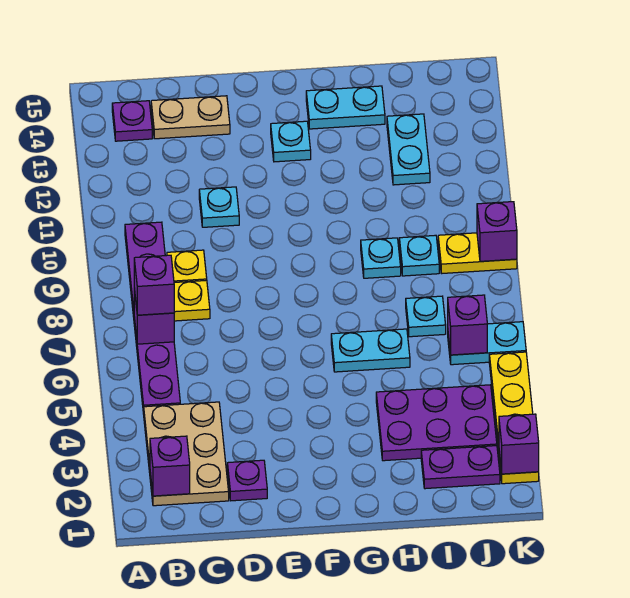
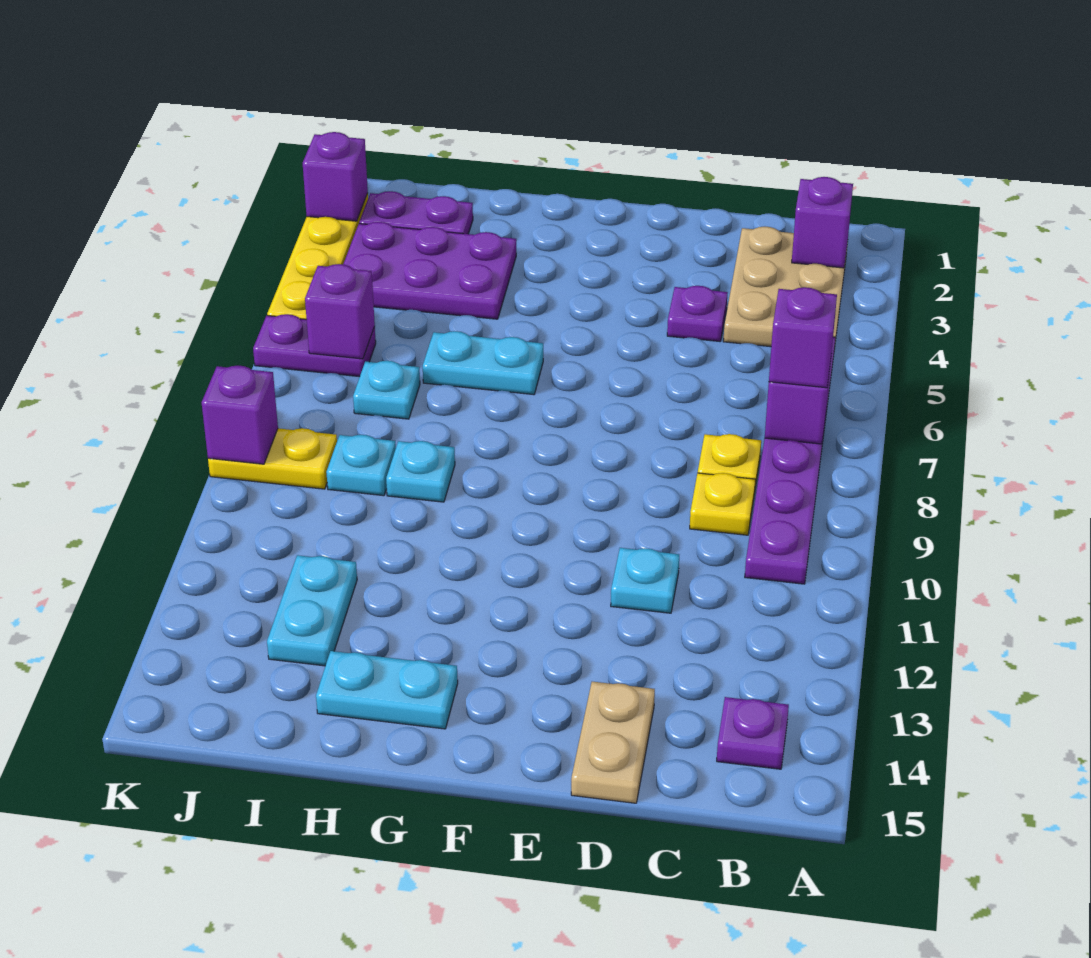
tan plate C14:D14 level 1 -> tan plate D14:D15 level 1
purple plate D2 level 1 -> purple plate D4 level 1
cyan plate F13 level 1 -> none
cyan plate J6:K6 level 1 -> purple plate J6:K6 level 1

